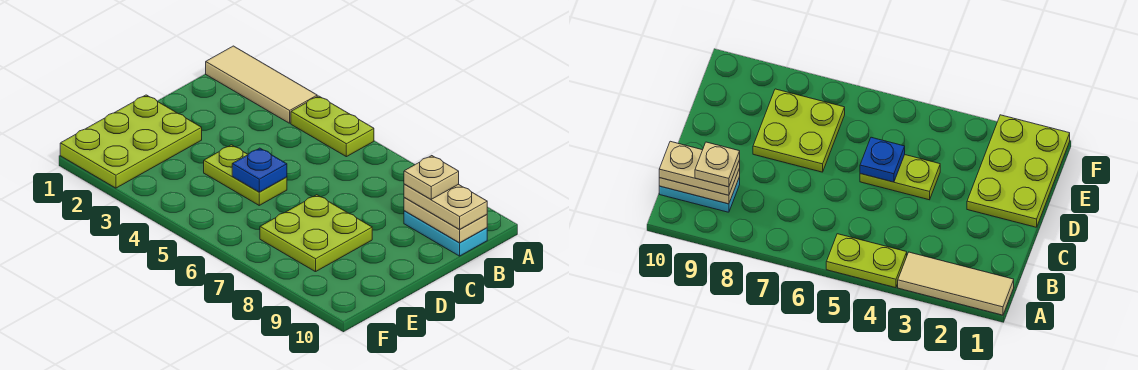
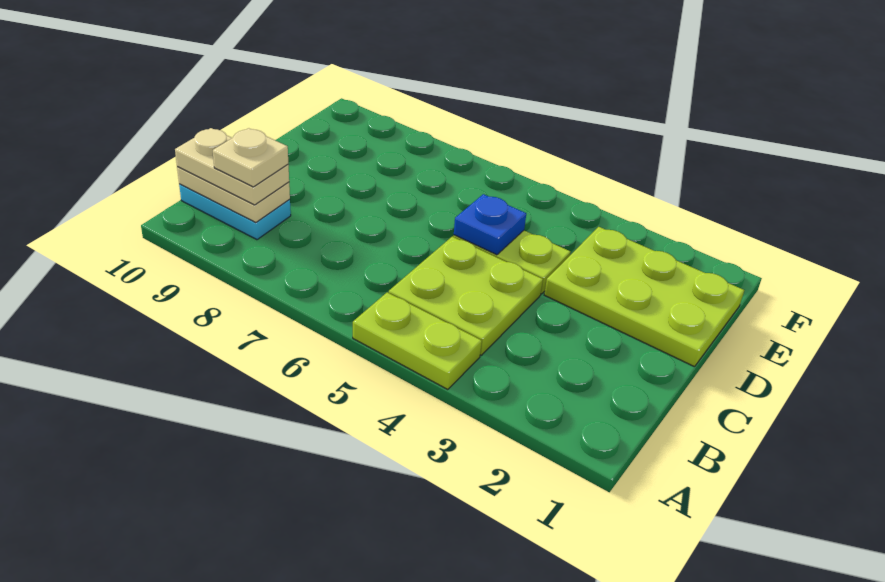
tan tile A1:A3 level 1 -> none
lime plate D1:F2 level 1 -> lime plate D1:E3 level 1
lime plate D7:E8 level 1 -> lime plate B4:C5 level 1

